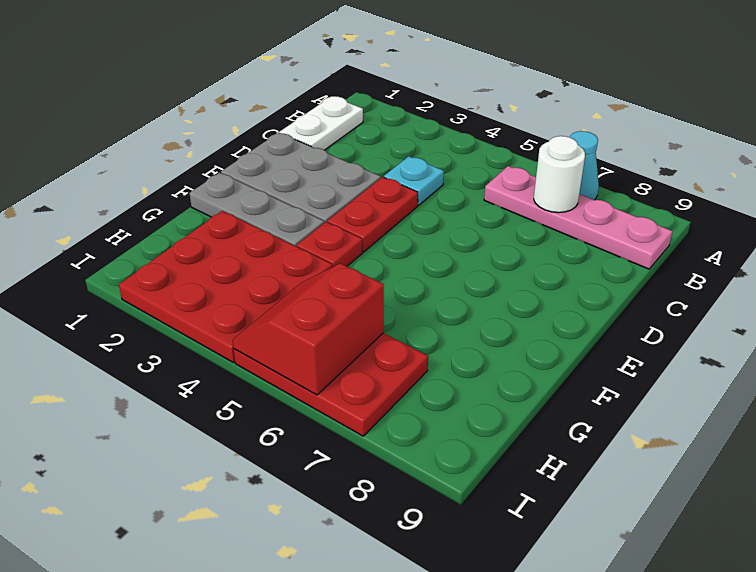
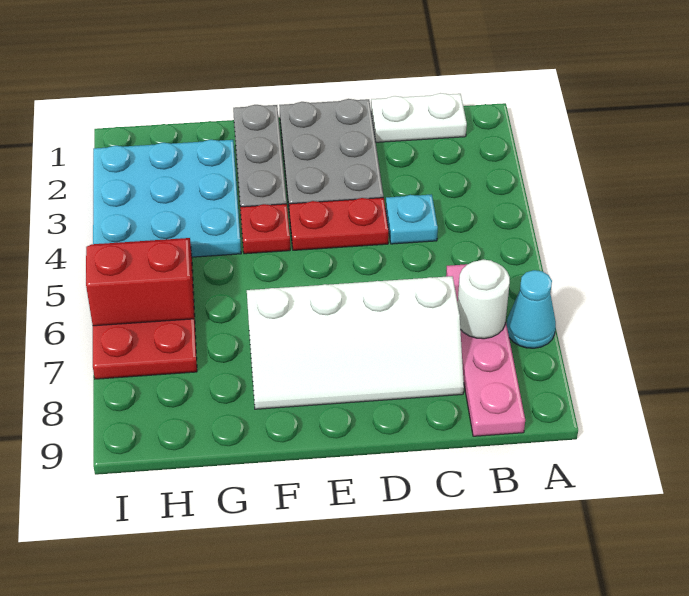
none -> white slope C7:F8 level 1 top 7
red plate G2:I4 level 1 -> cyan plate G2:I4 level 1

